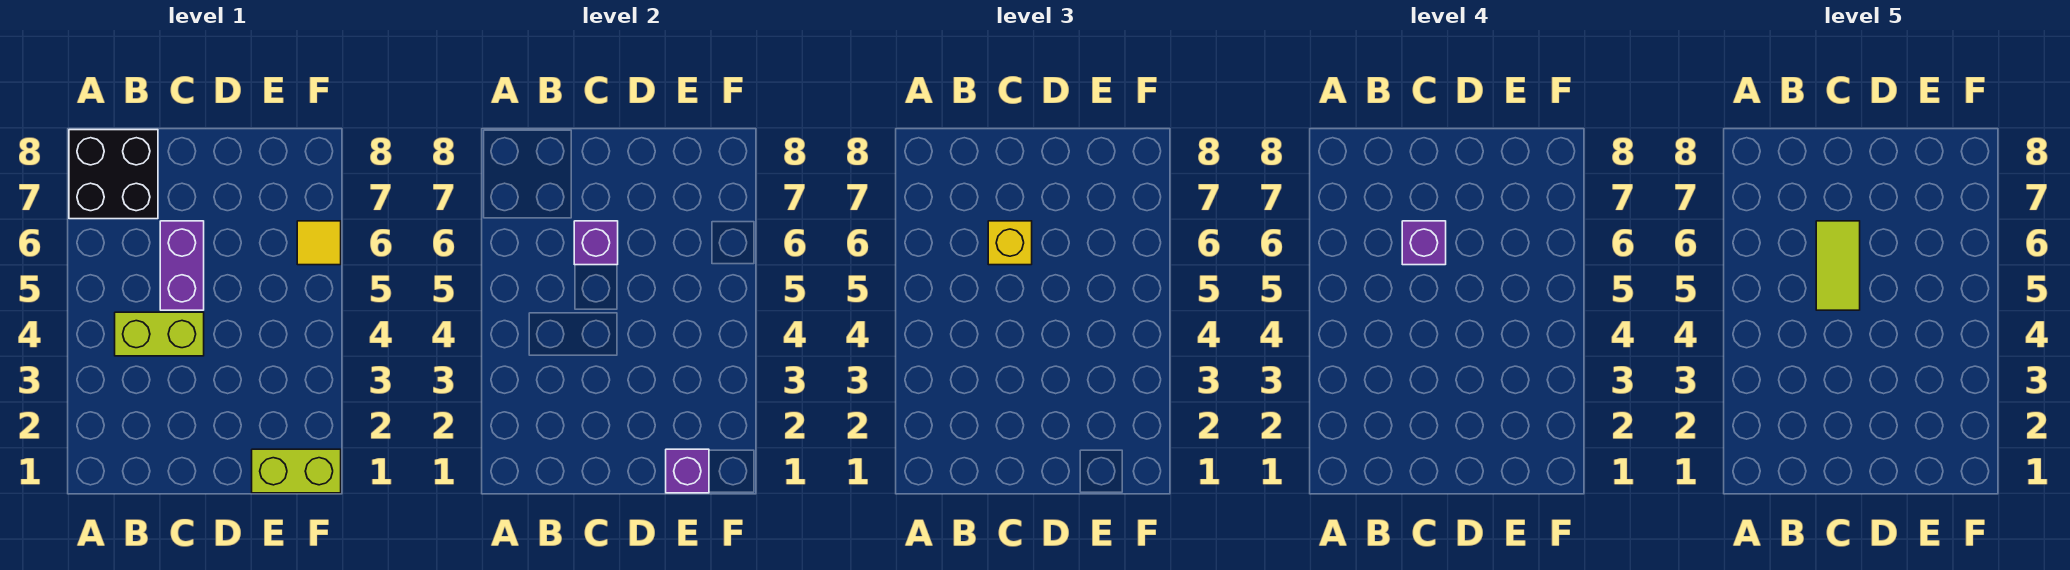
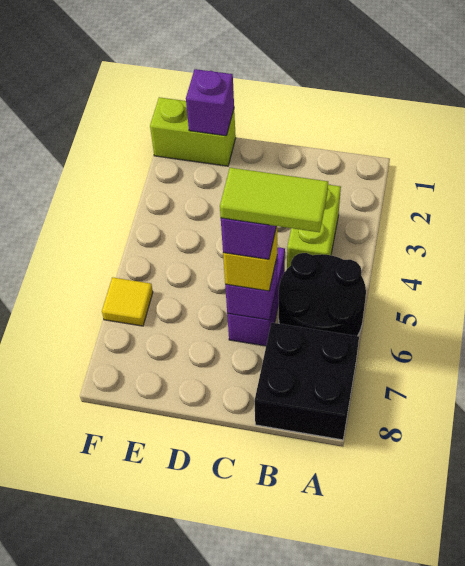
none -> black round brick A5:B6 level 1
lime brick B4:C4 level 1 -> lime brick B3:B4 level 1
lime tile C5:C6 level 5 -> lime tile B6:C6 level 5

